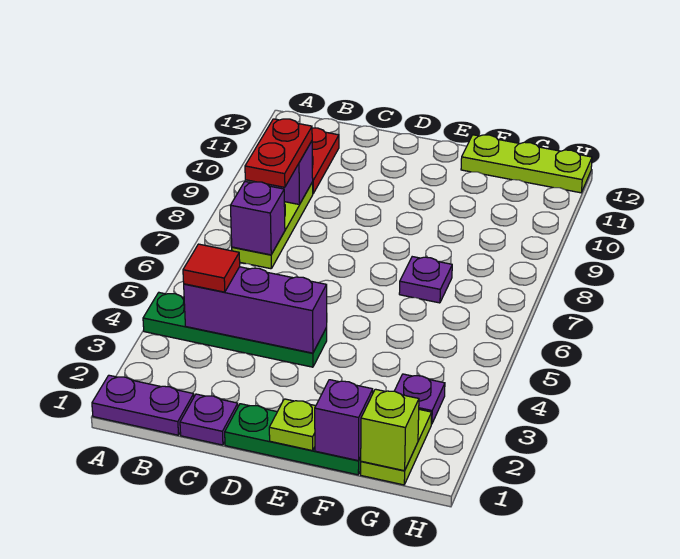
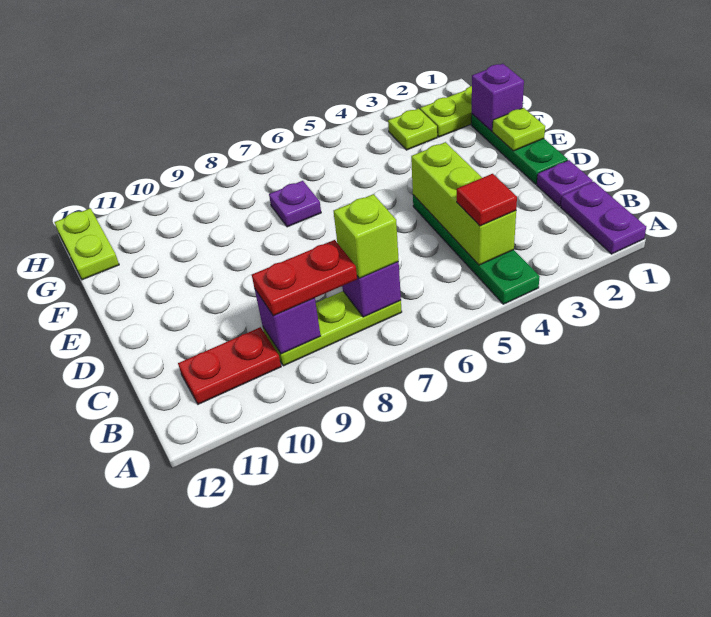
purple brick B4:D4 level 2 -> lime brick B4:D4 level 2
lime plate F12:H12 level 1 -> lime plate G12:H12 level 1
lime brick G1 level 2 -> lime brick B7 level 3
purple plate G3 level 1 -> lime plate G3 level 1

